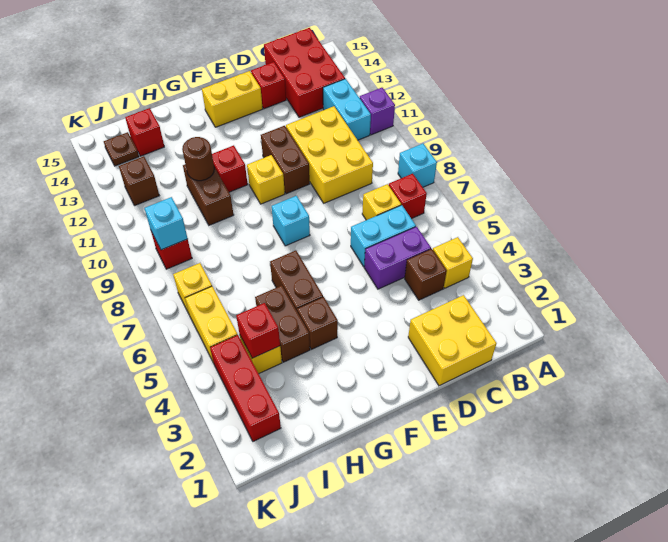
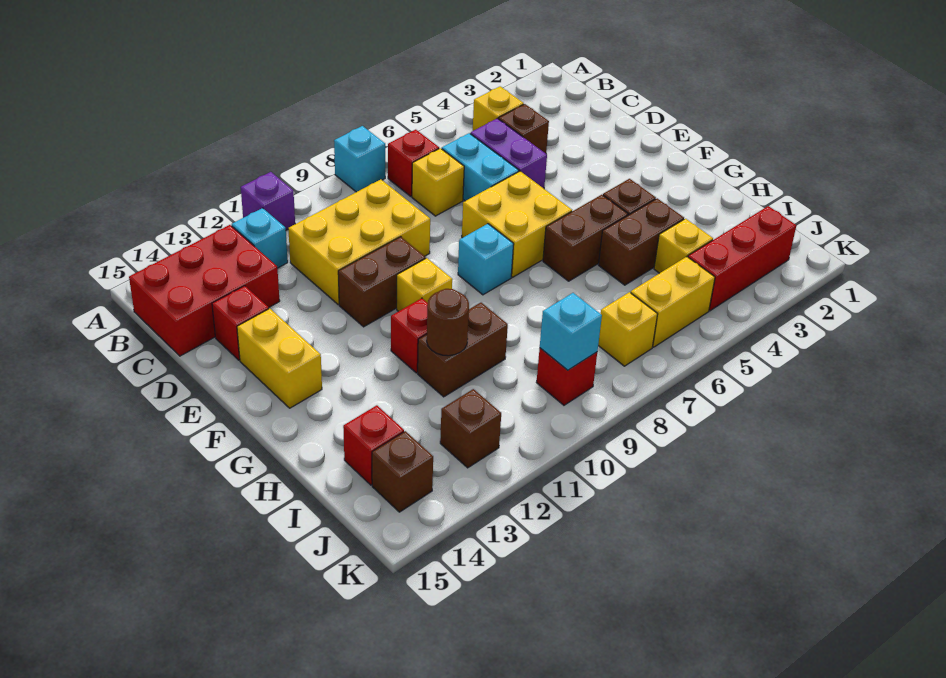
cyan brick B11:B12 level 1 -> cyan brick B12 level 1
yellow brick C1:D2 level 1 -> yellow brick E6:F7 level 1
red brick I4 level 2 -> none
brown plate J14 level 1 -> brown brick J14 level 1

